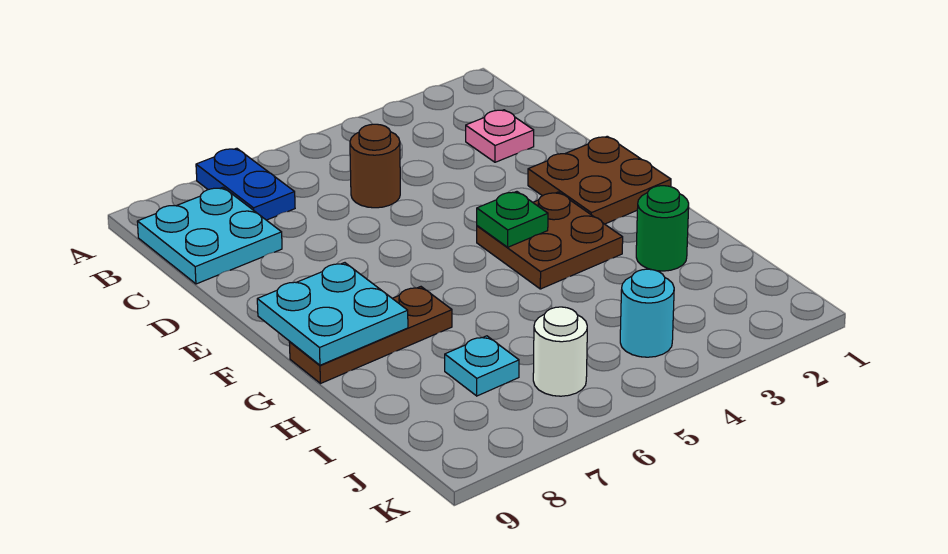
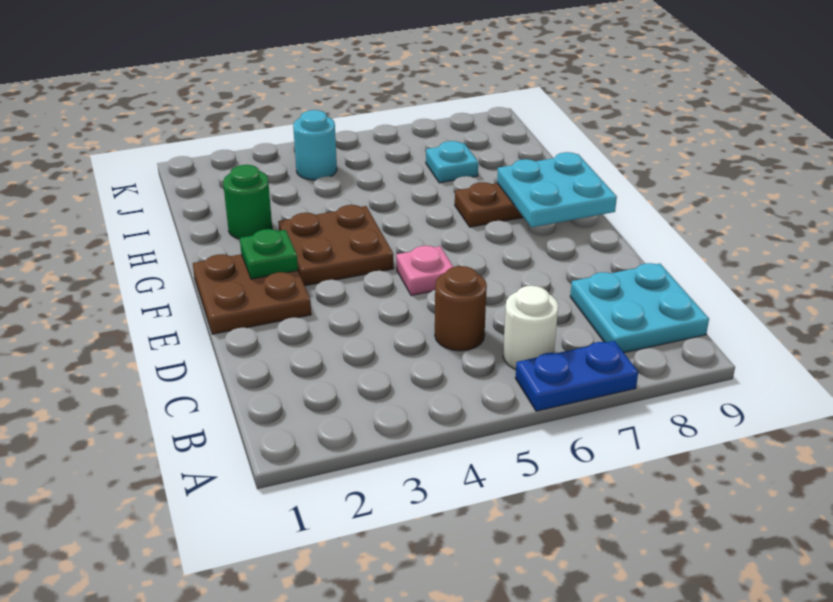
blue plate A7:B7 level 1 -> blue plate A6:A7 level 1
pink plate C2 level 1 -> pink plate E5 level 1
green plate F4 level 2 -> green plate F2 level 2
white round brick J6 level 1 -> white round brick B6 level 1

